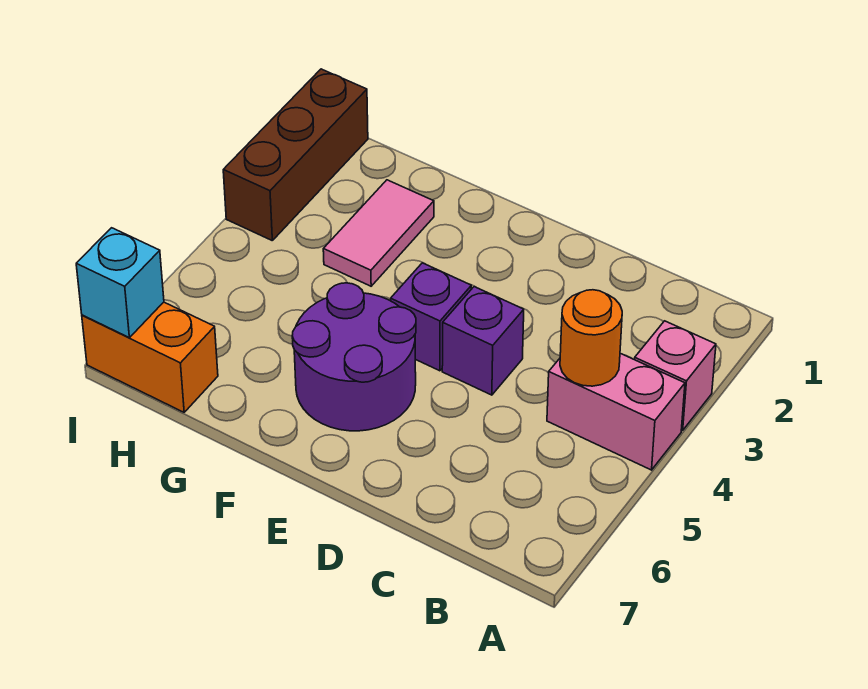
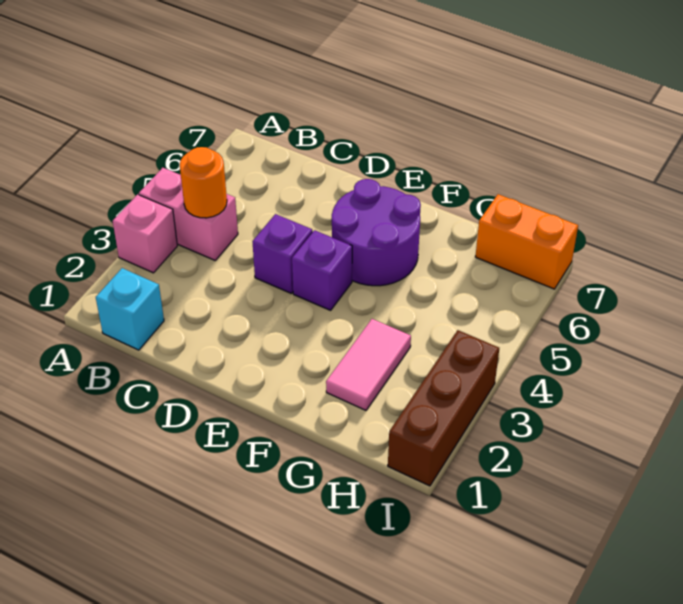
cyan brick I7 level 2 -> cyan brick B1 level 1

